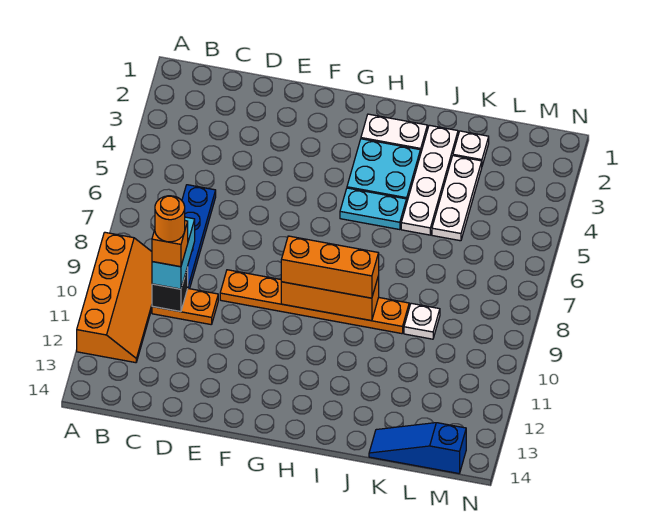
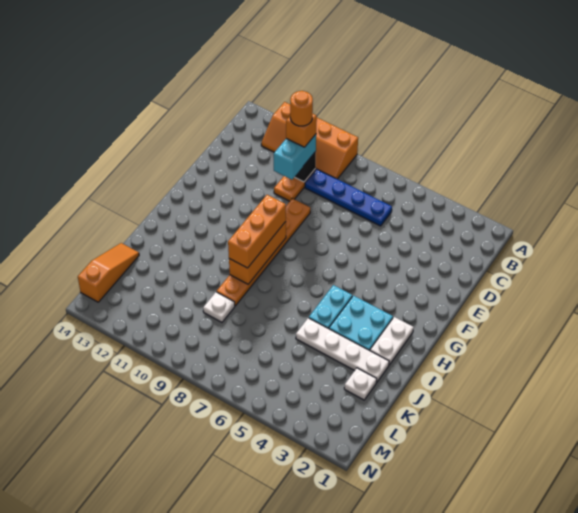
cyan brick C9:C10 level 3 -> cyan brick C10:D10 level 3
white plate K3:K5 level 1 -> none
blue slope K14:M14 level 1 top M -> orange slope K14:M14 level 1 top M

